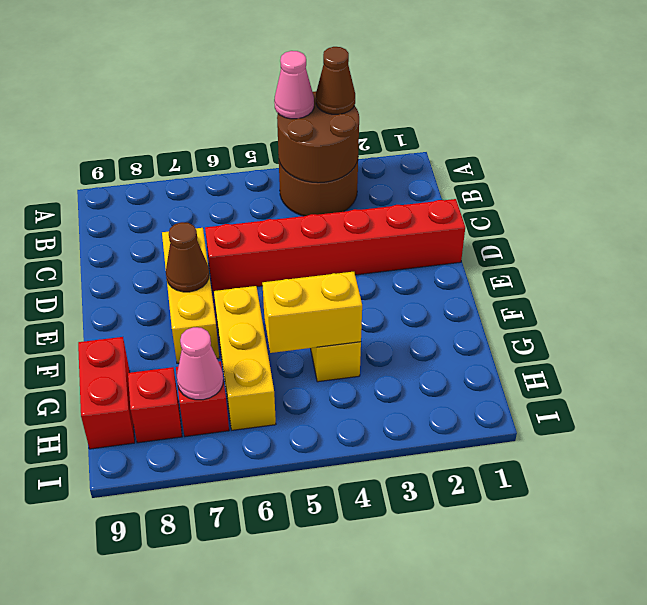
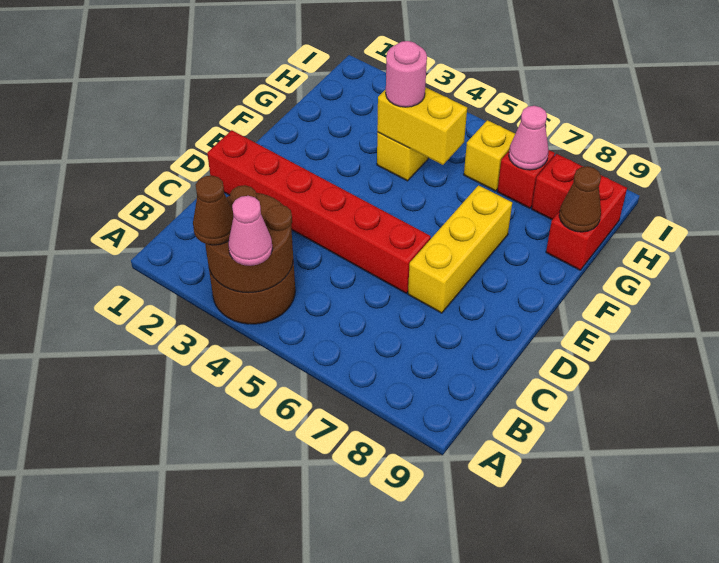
brown cone E7 level 2 -> brown cone G9 level 2
yellow brick F6:H6 level 1 -> yellow brick H6 level 1
none -> pink round brick G4 level 3

